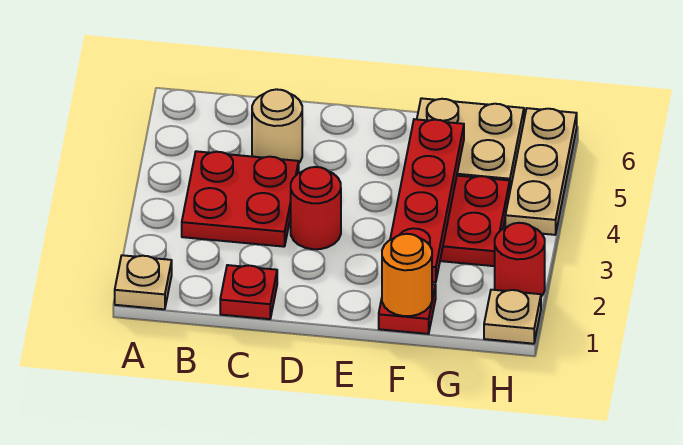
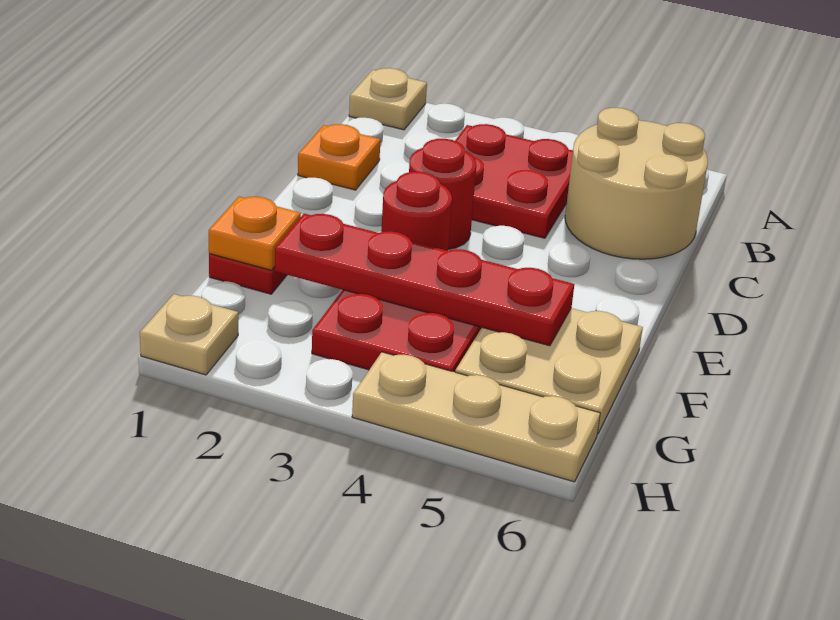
red plate C1 level 1 -> orange plate C1 level 1
tan round brick C5 level 1 -> tan round brick B5:C6 level 1
orange round brick F1 level 2 -> orange plate F1 level 2
red round brick H2 level 1 -> red round brick E3 level 1

